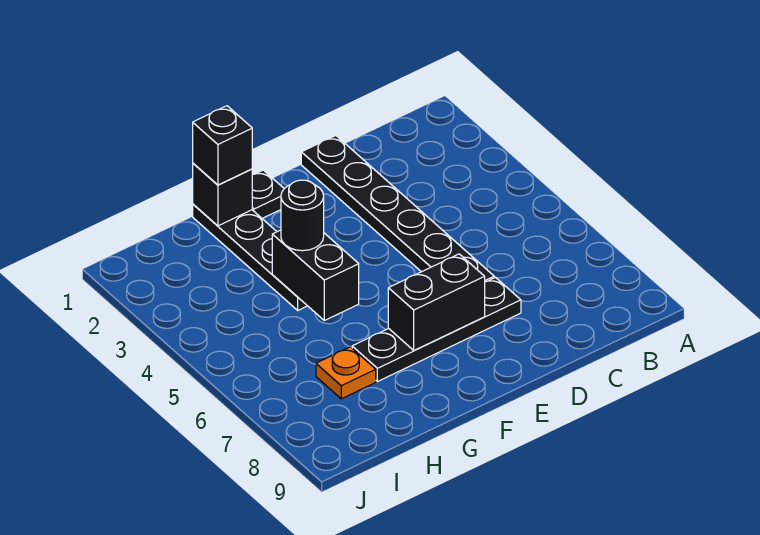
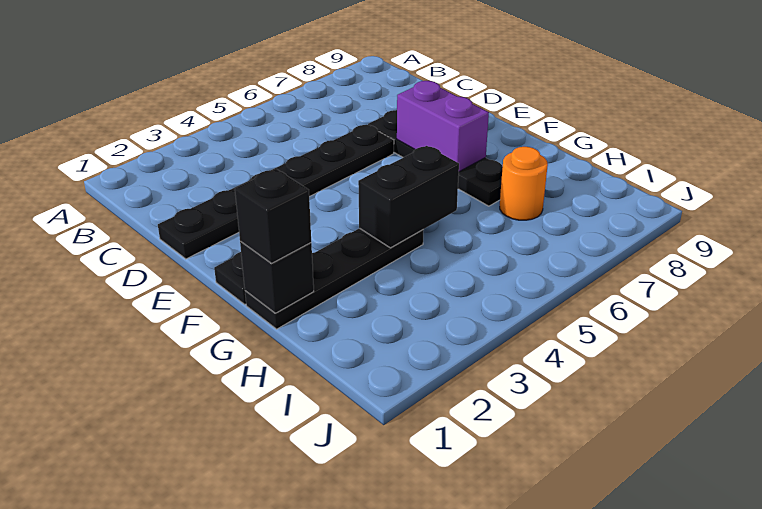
black brick E7:F7 level 2 -> purple brick E7:F7 level 2
black round brick G4 level 3 -> none
orange plate H7 level 1 -> orange round brick H7 level 1

